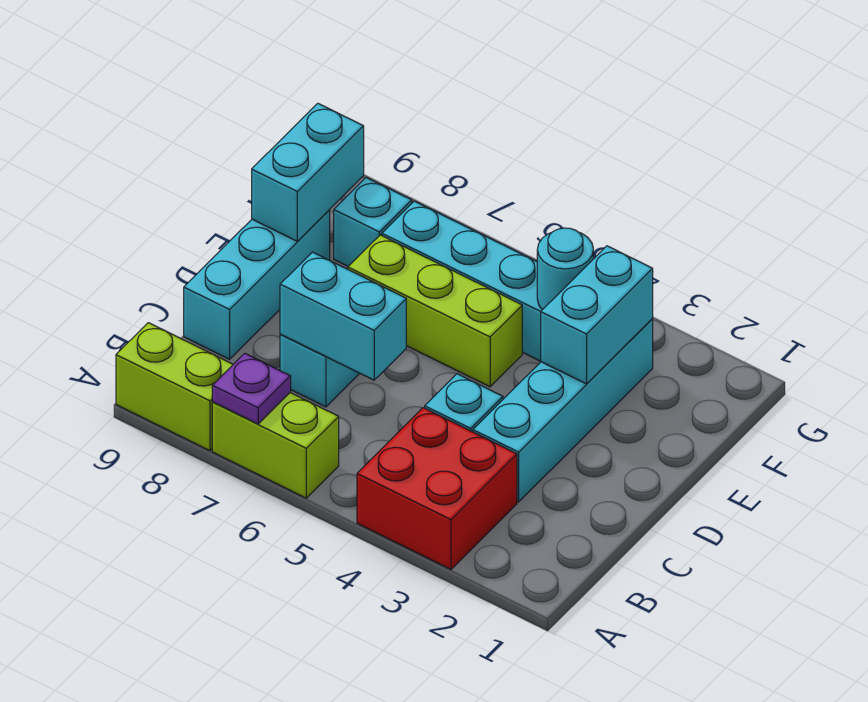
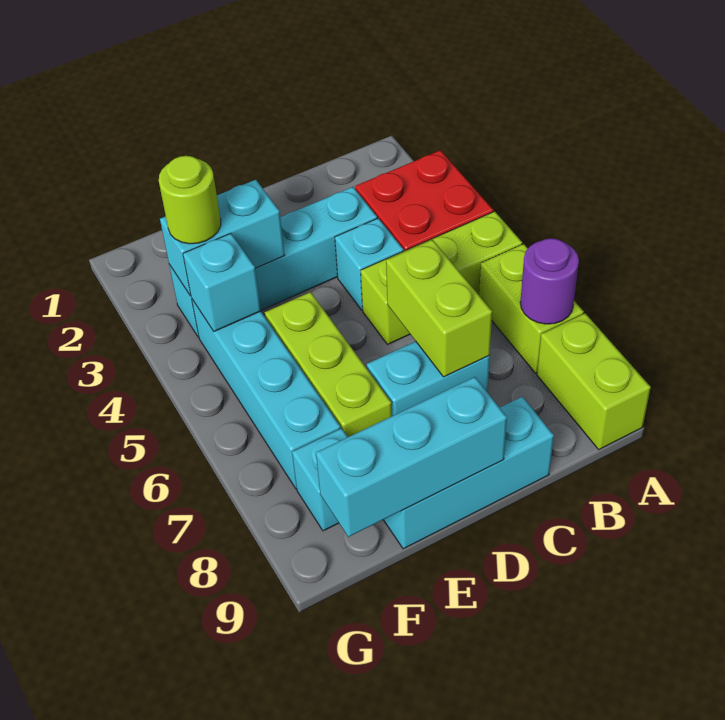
none -> lime brick A5:C5 level 1
purple plate A7 level 2 -> purple round brick A7 level 2
cyan brick C6:C7 level 2 -> lime brick C6:C7 level 2
cyan brick E9:F9 level 2 -> cyan brick D9:F9 level 2
none -> lime round brick F3 level 3
cyan round brick F4 level 2 -> cyan brick F4 level 2

